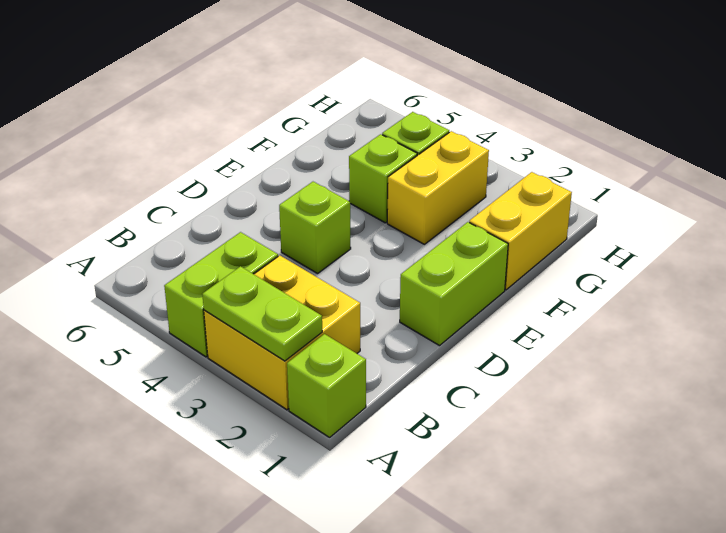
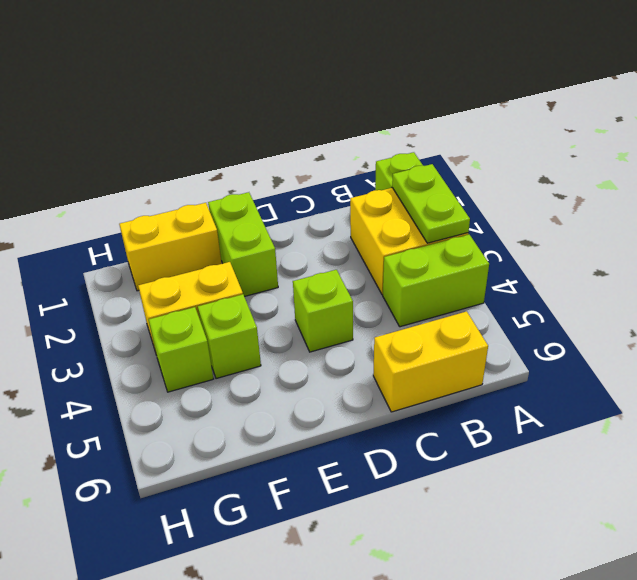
none -> yellow brick B6:C6 level 1
lime brick D1:E1 level 1 -> lime brick E1:E2 level 1

